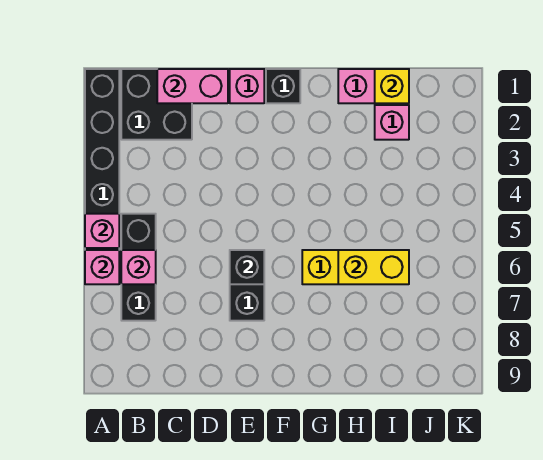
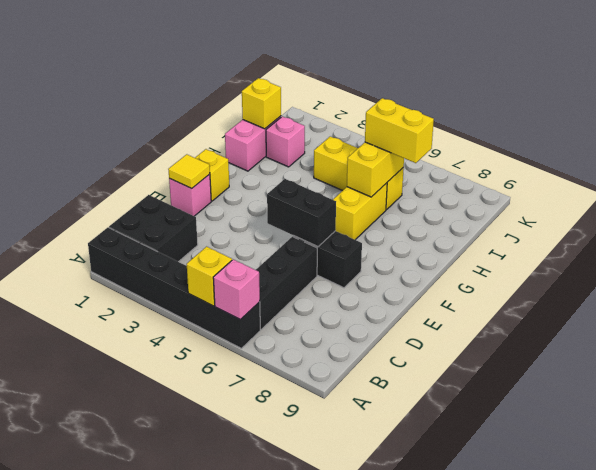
pink brick A5 level 2 -> yellow brick A5 level 2
black brick B5:B7 level 1 -> black brick B6:D6 level 1
pink brick B6 level 2 -> none
pink brick C1:D1 level 2 -> none
none -> yellow tile E1 level 2
black brick E6 level 2 -> black brick E5:E6 level 2
black brick F1 level 1 -> yellow brick F1 level 1
none -> yellow brick I4:I6 level 1
none -> yellow brick I6:I7 level 3

